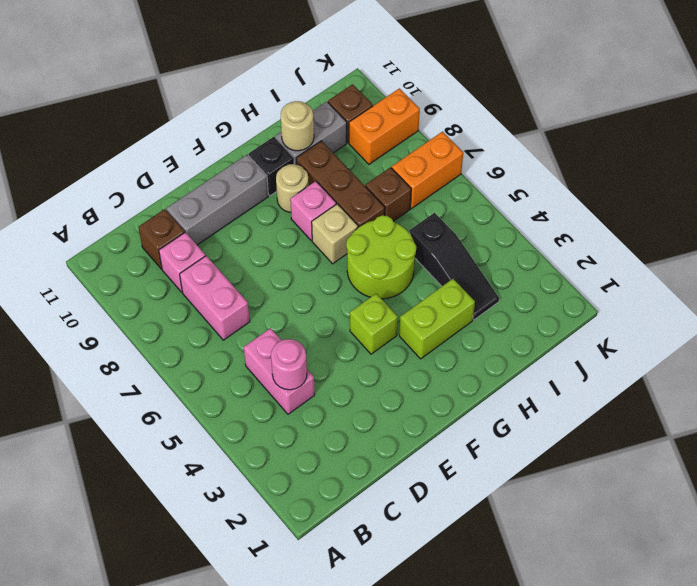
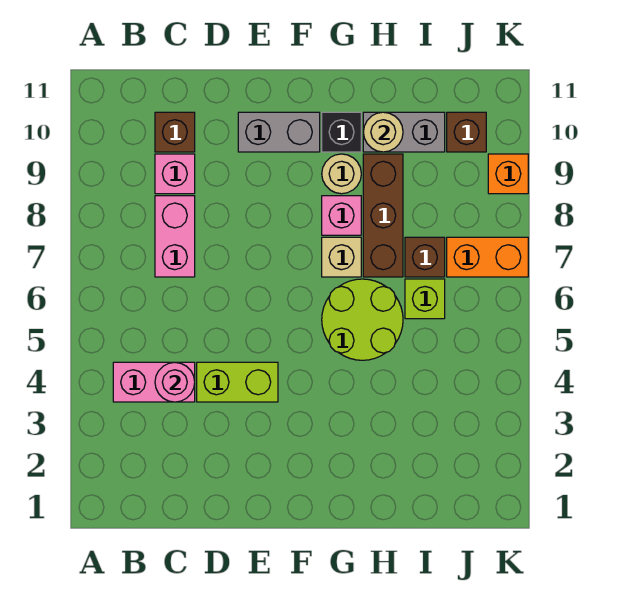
pink brick C4:C5 level 1 -> pink brick B4:C4 level 1
grey brick D10:F10 level 1 -> grey brick E10:F10 level 1
lime brick F4 level 1 -> lime brick I6 level 1
lime brick G3:H3 level 1 -> lime brick D4:E4 level 1
black slope I3:I5 level 1 top 5 -> none
orange brick J9:K9 level 1 -> orange brick K9 level 1

